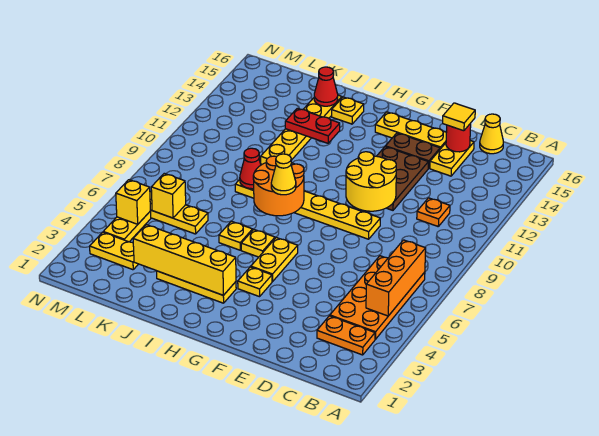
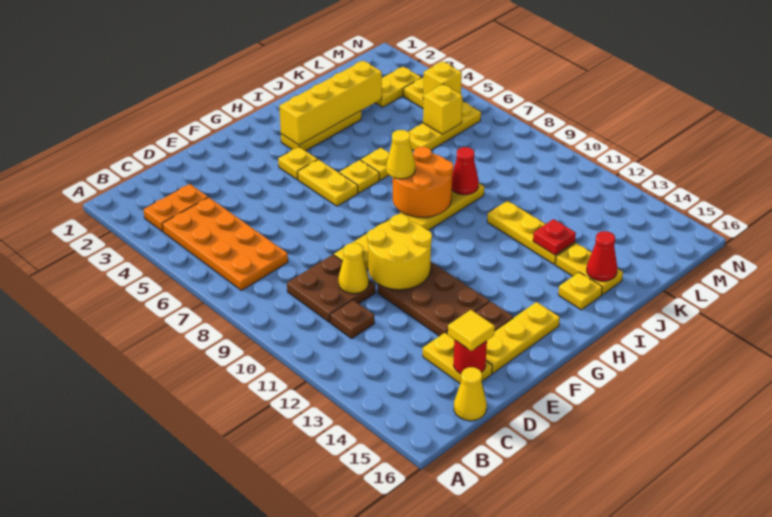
orange brick B5:B7 level 2 -> none
none -> brown plate C9:D10 level 1
orange plate C11 level 1 -> brown plate C11 level 1
none -> yellow cone D10 level 2
red plate I13:J13 level 2 -> red plate J13 level 2

